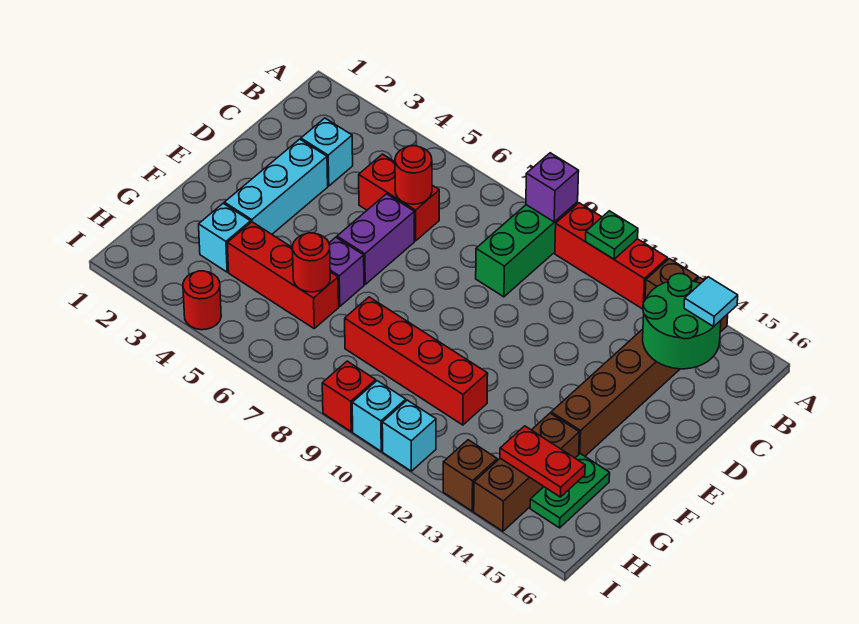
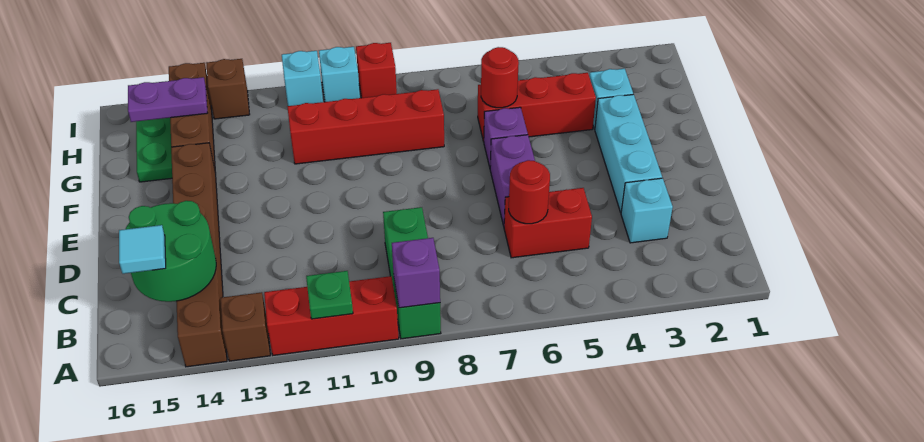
red plate H14:H15 level 2 -> purple plate H14:H15 level 2
red round brick I4 level 1 -> none

